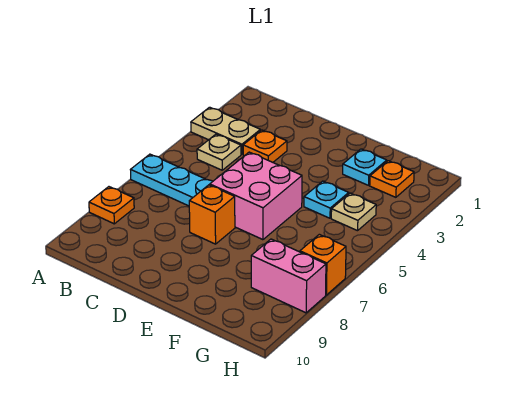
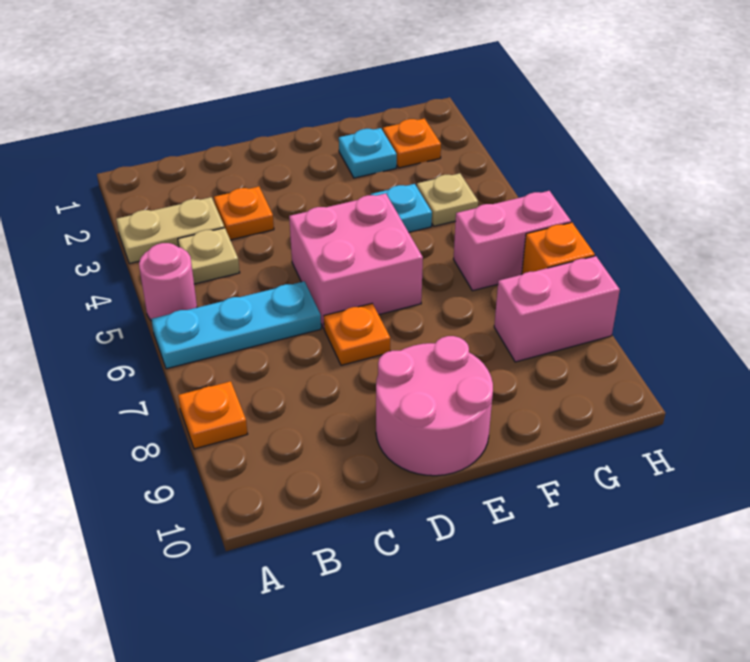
none -> pink round brick A5 level 1
orange brick D7 level 1 -> orange plate D7 level 1
none -> pink round brick D9:E10 level 1
none -> pink brick G6:H6 level 1

